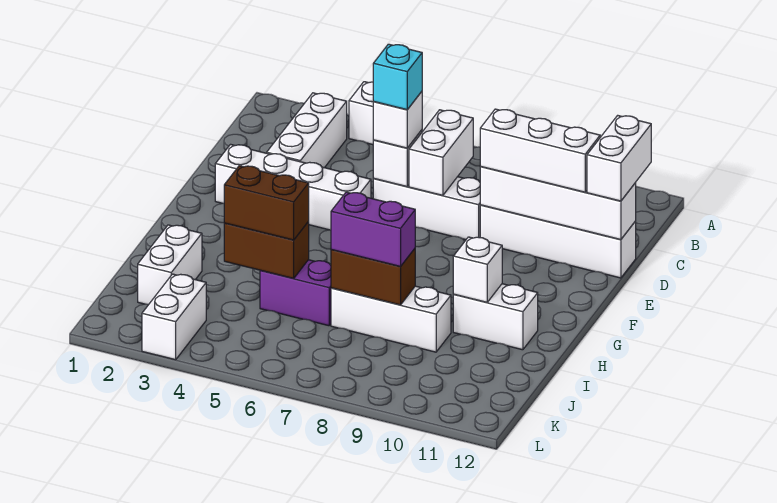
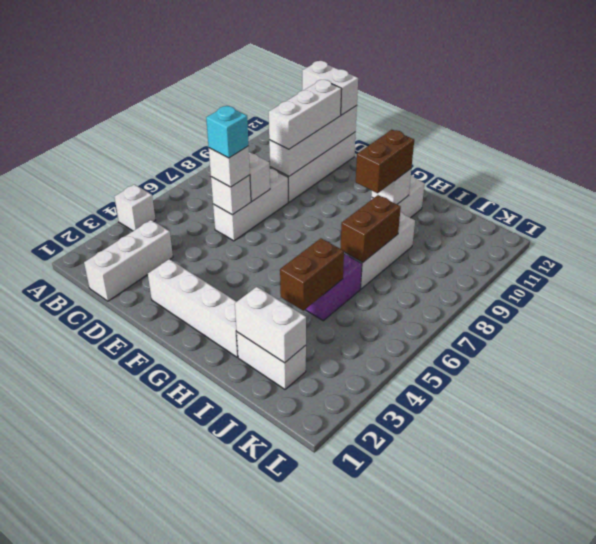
white brick B3:D3 level 1 -> white brick C1:C3 level 1
white brick E2:E5 level 1 -> white brick E2:H2 level 1
brown brick I4:I5 level 3 -> brown brick H9:H10 level 3
purple brick I7:I8 level 3 -> none
white brick K3:L3 level 1 -> white brick I2:J2 level 2

